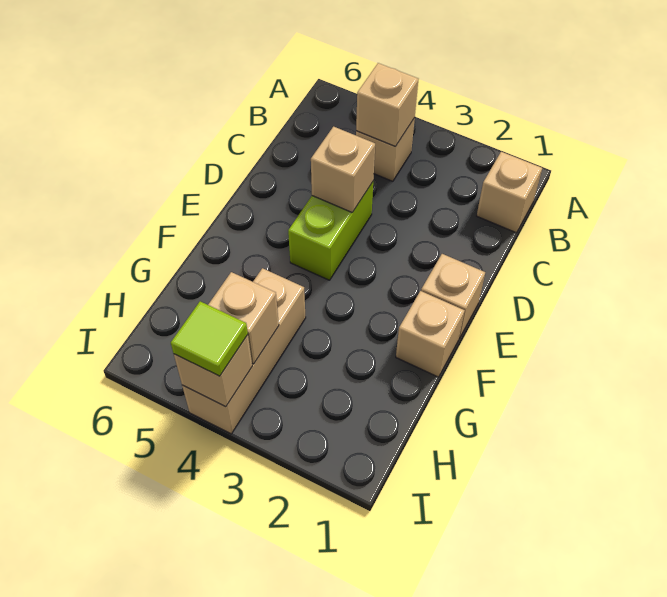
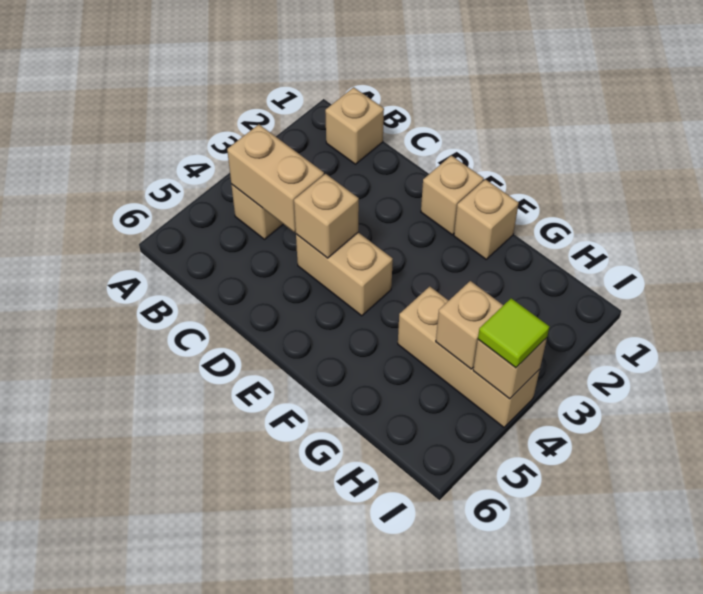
tan brick B4 level 2 -> tan brick B4:C4 level 2
lime brick D4:E4 level 1 -> tan brick D4:E4 level 1

